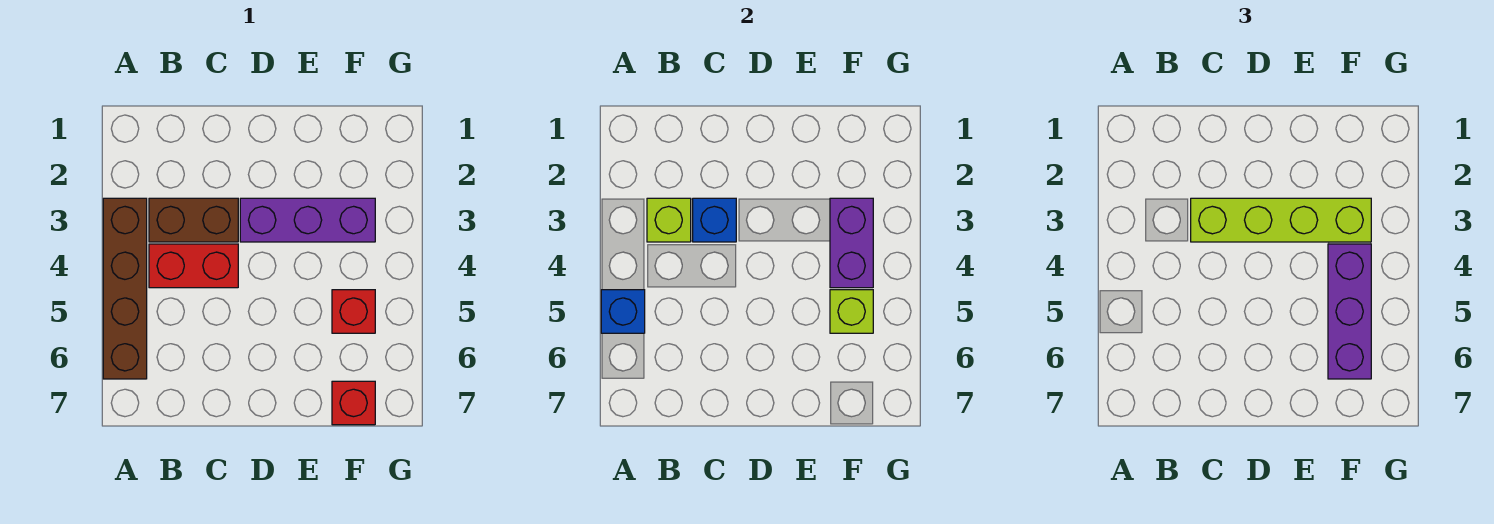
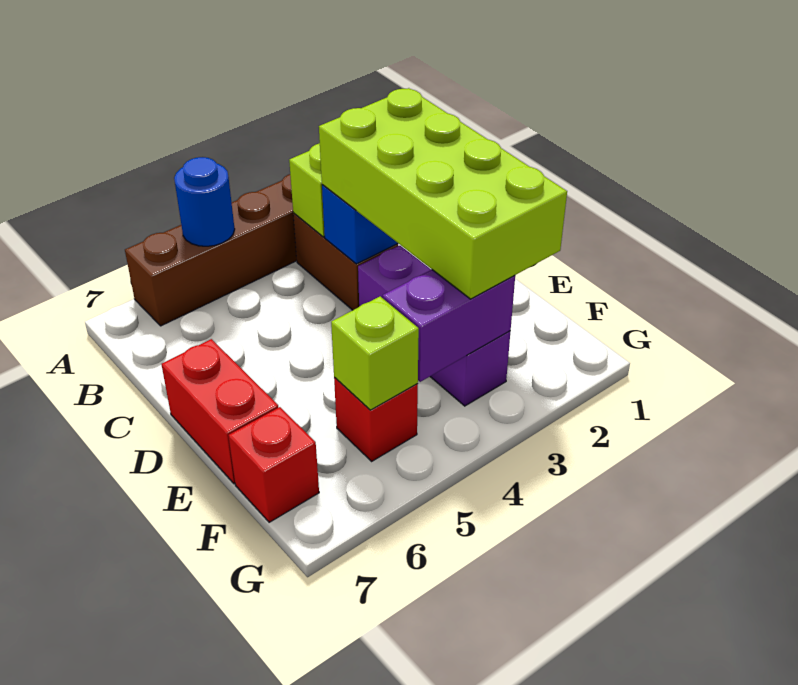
blue brick A5 level 2 -> blue round brick A5 level 2
red brick B4:C4 level 1 -> red brick D7:E7 level 1
lime brick C3:F3 level 3 -> lime brick C2:F3 level 3
purple brick F4:F6 level 3 -> none

